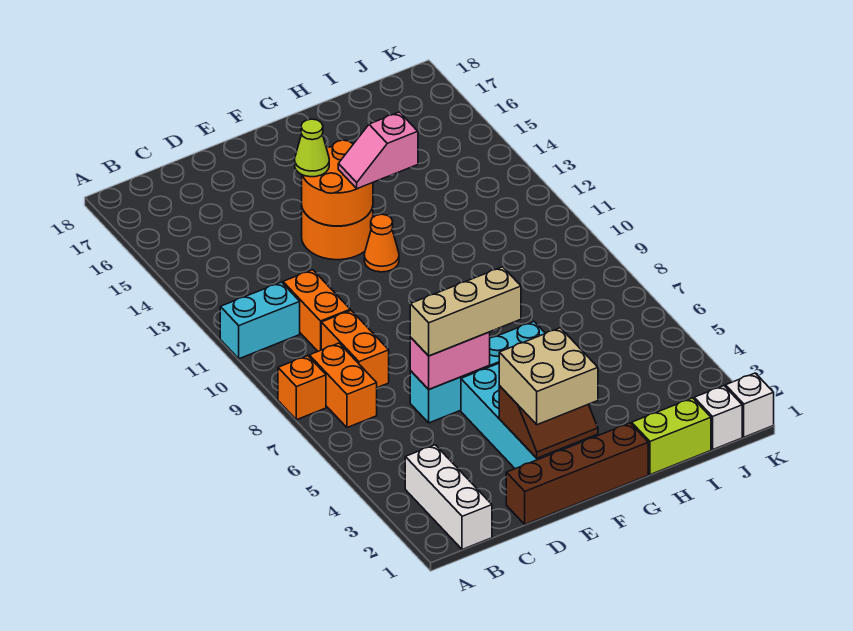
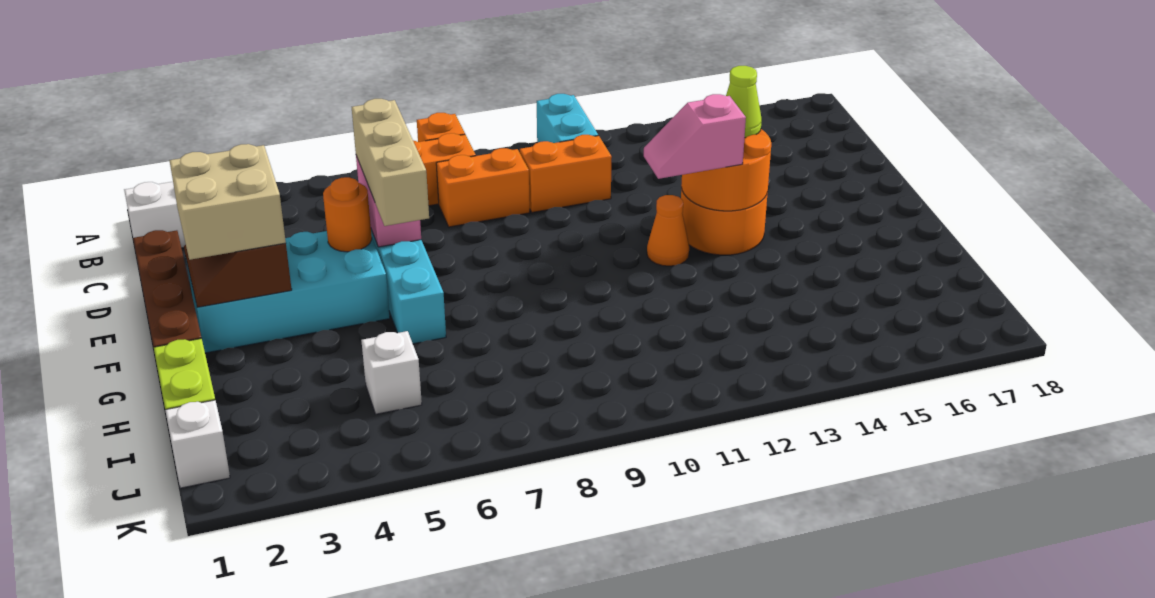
none -> orange round brick E5 level 2
pink slope F13:G13 level 3 top G -> pink slope F12:F13 level 3 top 13
white brick K1 level 1 -> white brick I5 level 1

